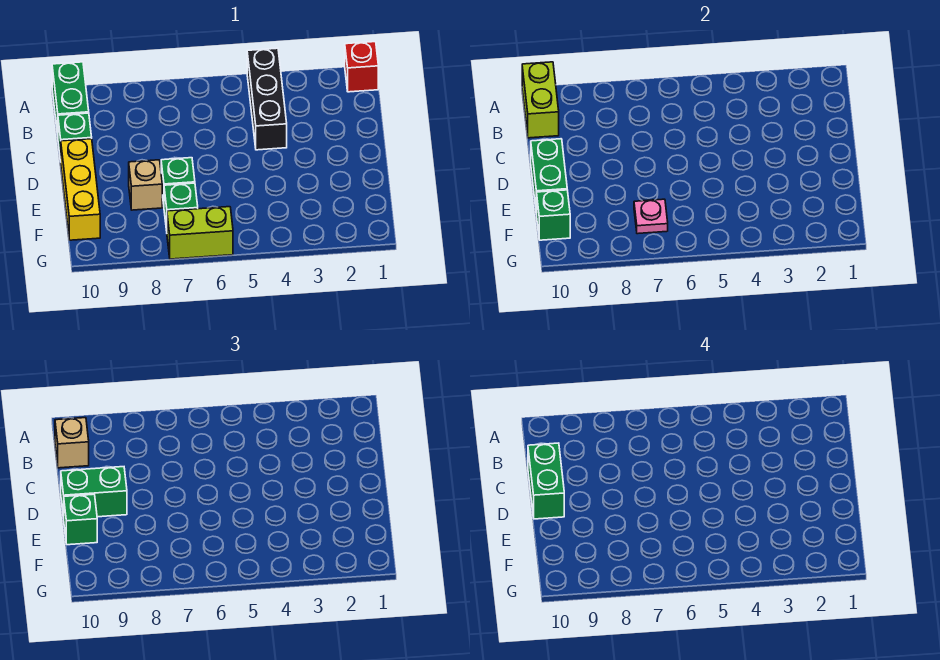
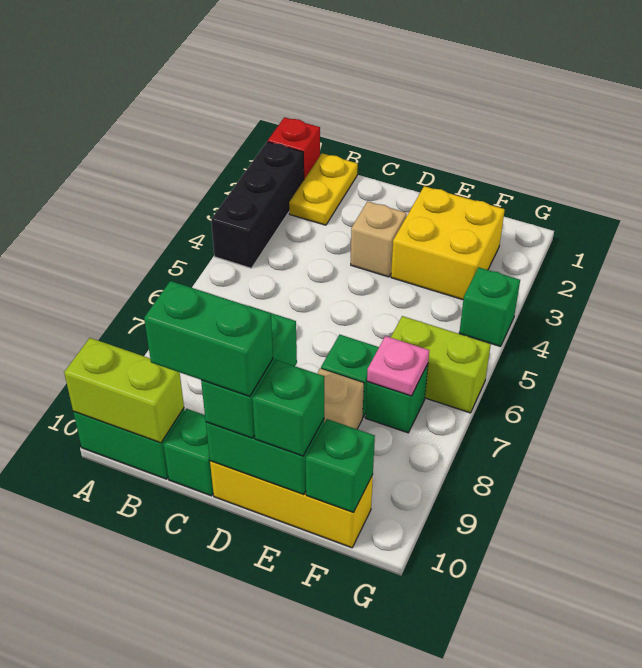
black brick A4:C4 level 1 -> black brick A2:A4 level 1
none -> yellow plate B1:B2 level 1
tan brick B10 level 3 -> tan brick D3 level 1
none -> yellow brick E2:F3 level 1
none -> green brick G4 level 1
lime brick G6:G7 level 1 -> lime brick F6:G6 level 1

